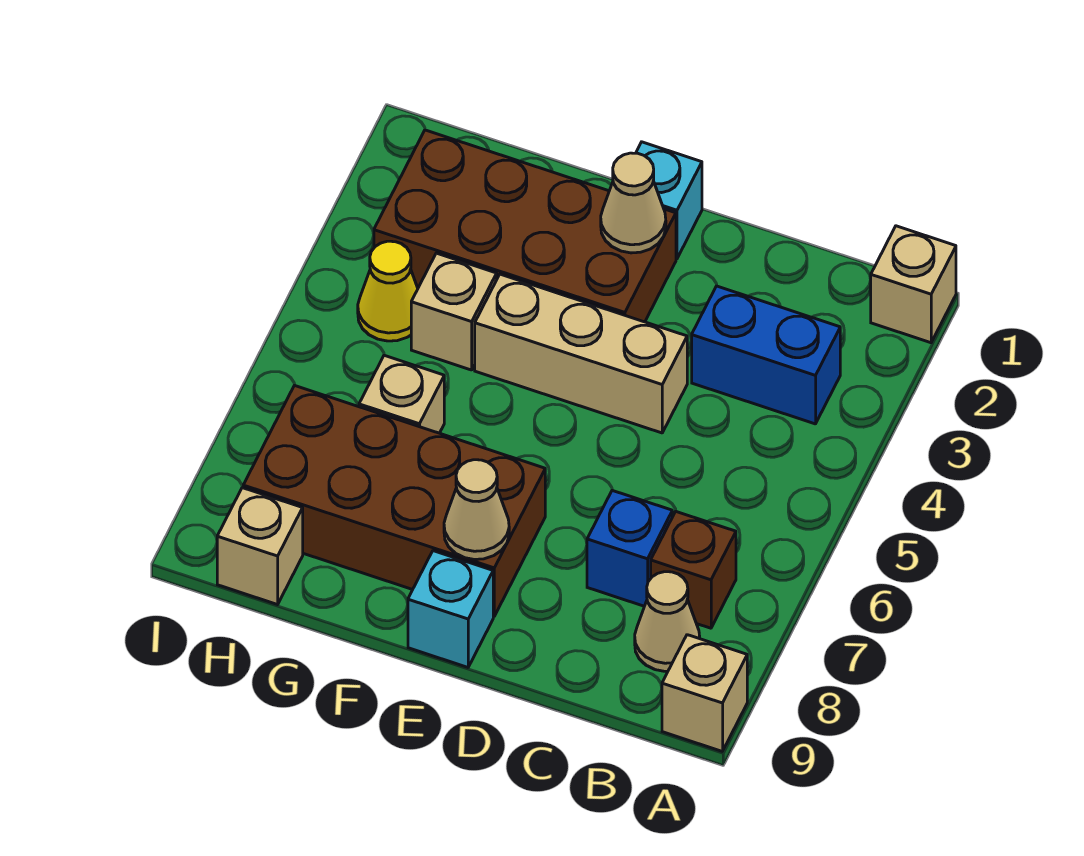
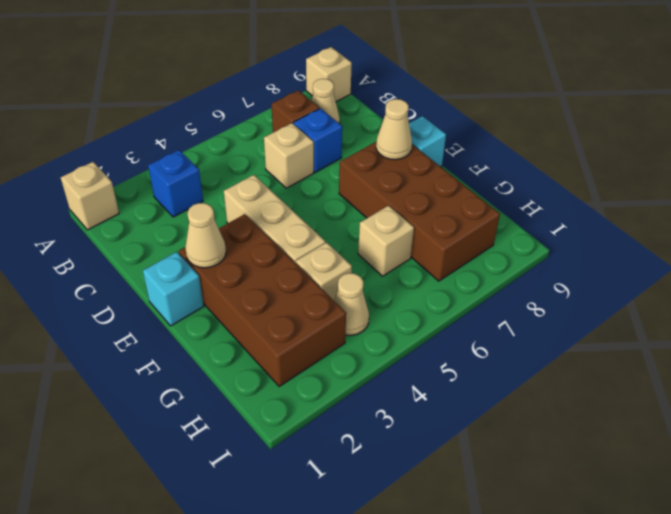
blue brick B3:C3 level 1 -> blue brick B3 level 1
yellow cone H4 level 1 -> tan cone H4 level 1
tan brick H9 level 1 -> tan brick C6 level 1

